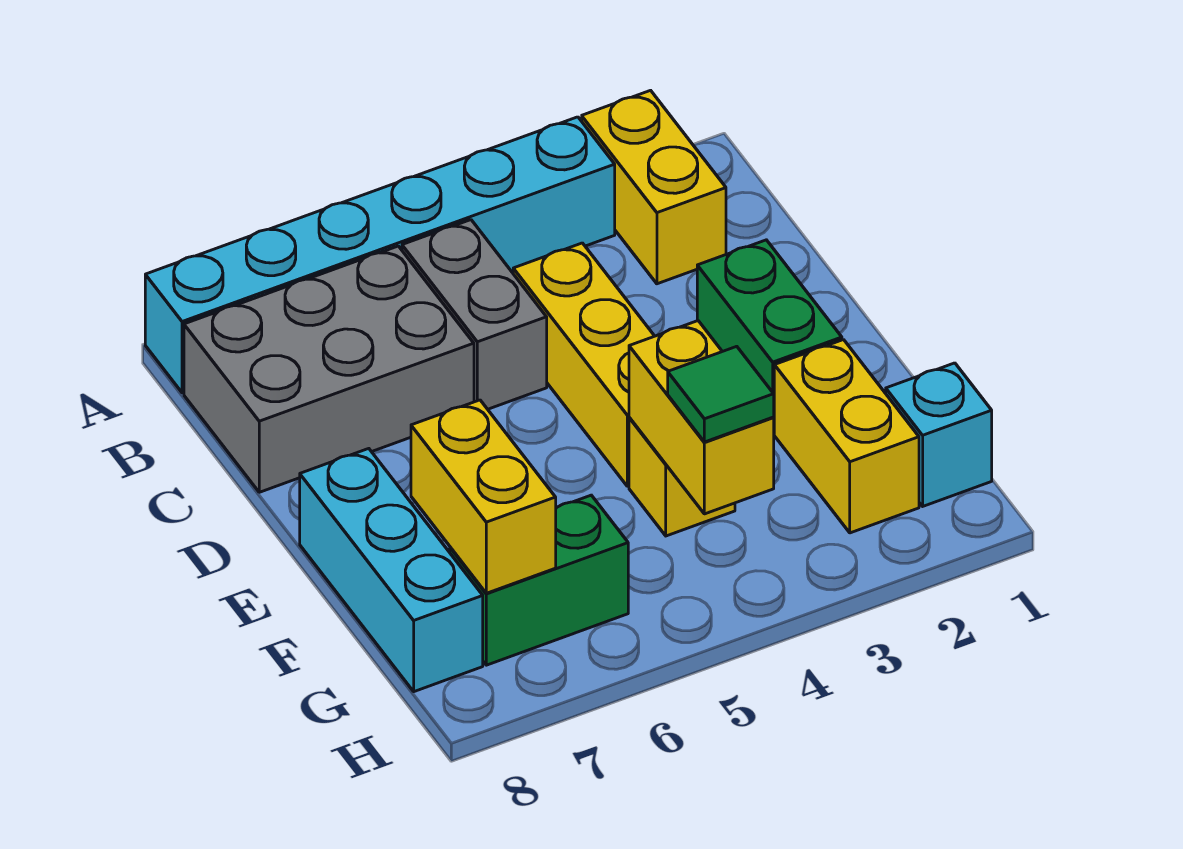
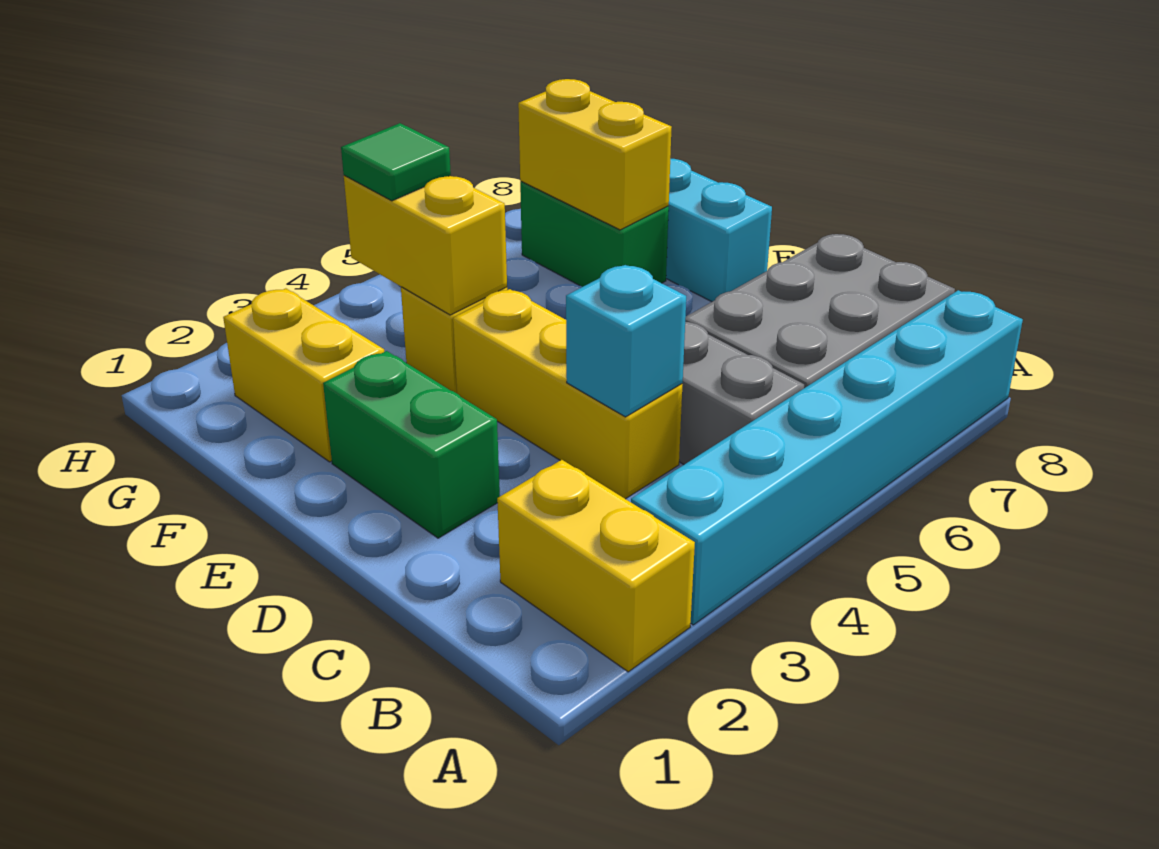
cyan brick G1 level 1 -> cyan brick C4 level 2
green brick G6:G7 level 1 -> green brick F7:G7 level 1

